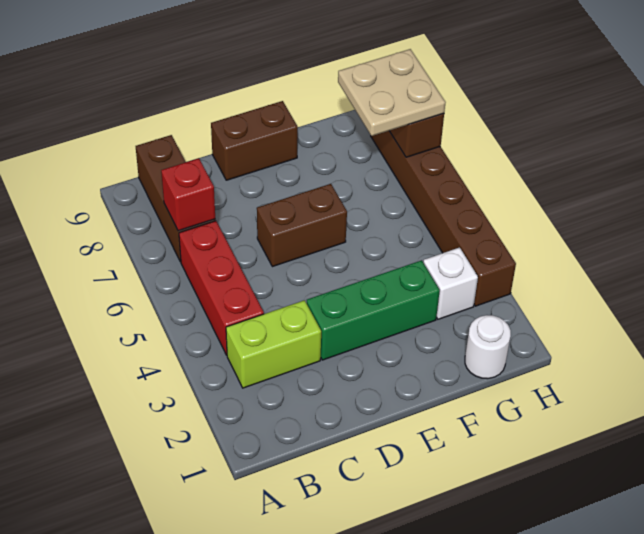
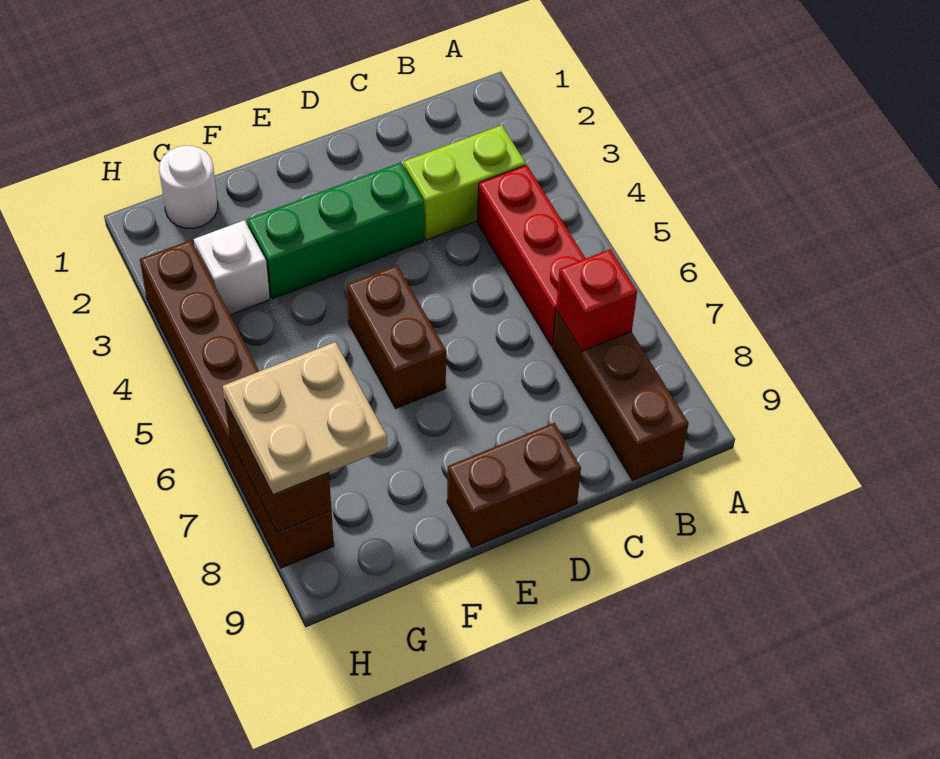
brown brick D6:E6 level 1 -> brown brick E5:E6 level 1

